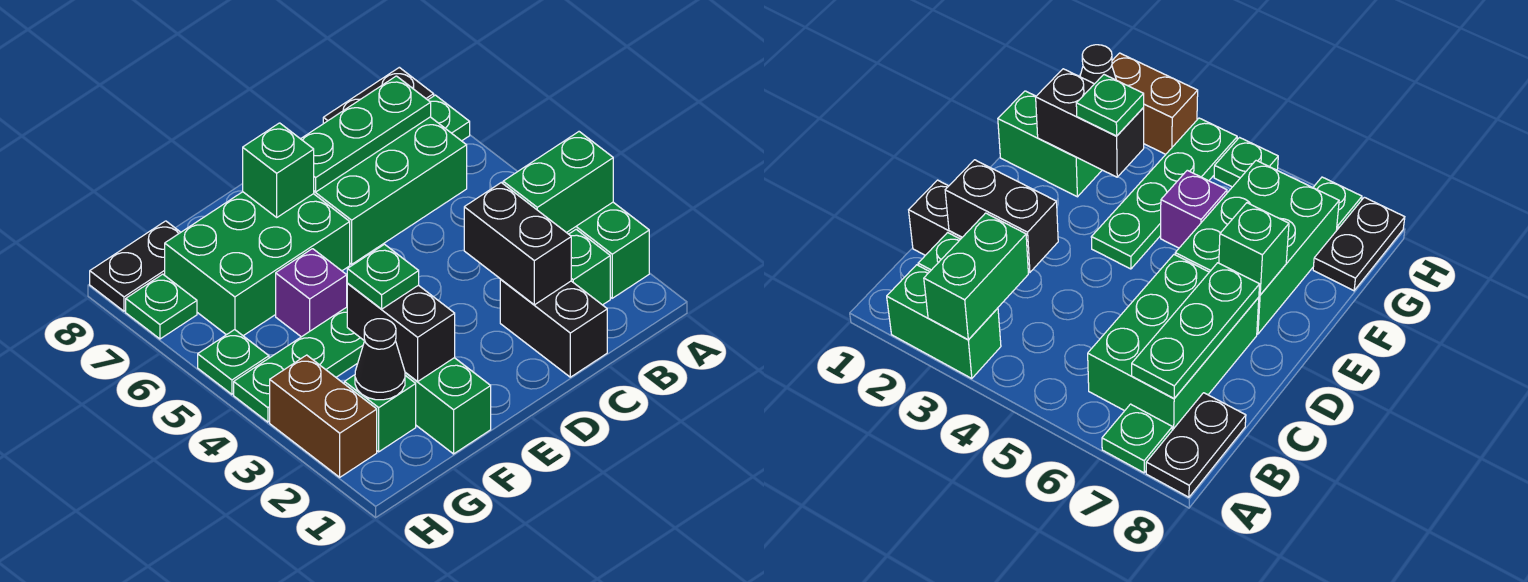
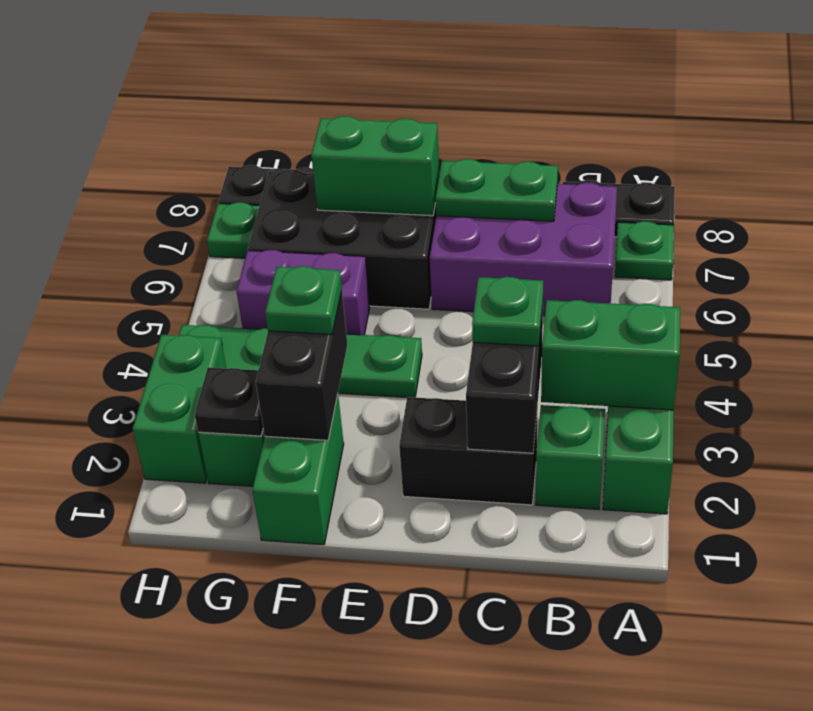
green brick B6:D7 level 1 -> purple brick B6:D7 level 1
green plate B7:D7 level 2 -> green plate C7:D7 level 2
black brick C1:C2 level 1 -> black brick C2:D2 level 1
green brick E6:G7 level 1 -> black brick E6:G7 level 1
green brick E7 level 2 -> green brick E7:F7 level 2
purple brick F5 level 1 -> purple brick F5:G5 level 1
black cone G2 level 2 -> black plate G2 level 2
brown brick H2:H3 level 1 -> green brick H2:H3 level 1
green plate H5 level 1 -> green plate C3 level 3

